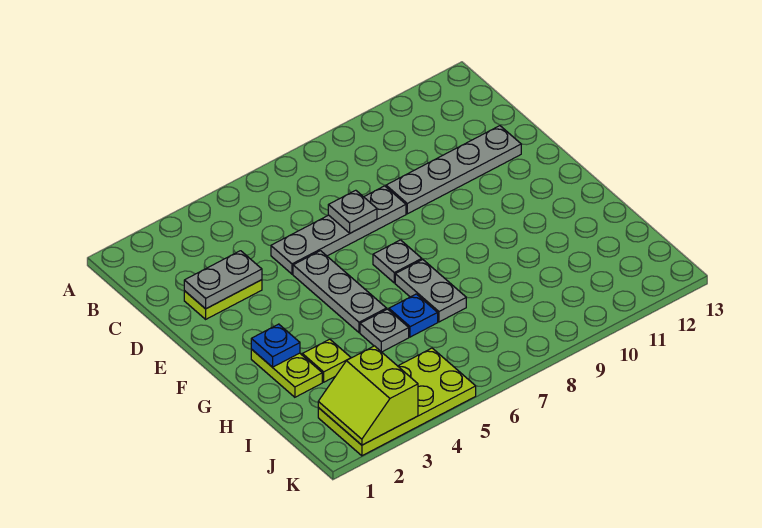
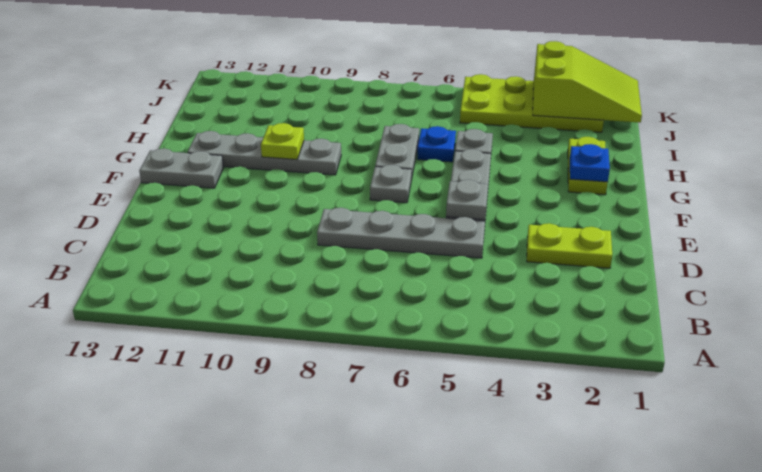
grey plate D2:D3 level 2 -> grey plate F12:F13 level 1
grey plate D7 level 2 -> grey plate E5 level 2
grey plate D9:D12 level 1 -> grey plate G9:G12 level 1
lime plate H3 level 1 -> lime plate G10 level 2
lime slope J2:K3 level 2 top 3 -> lime slope J1:K3 level 2 top 3

